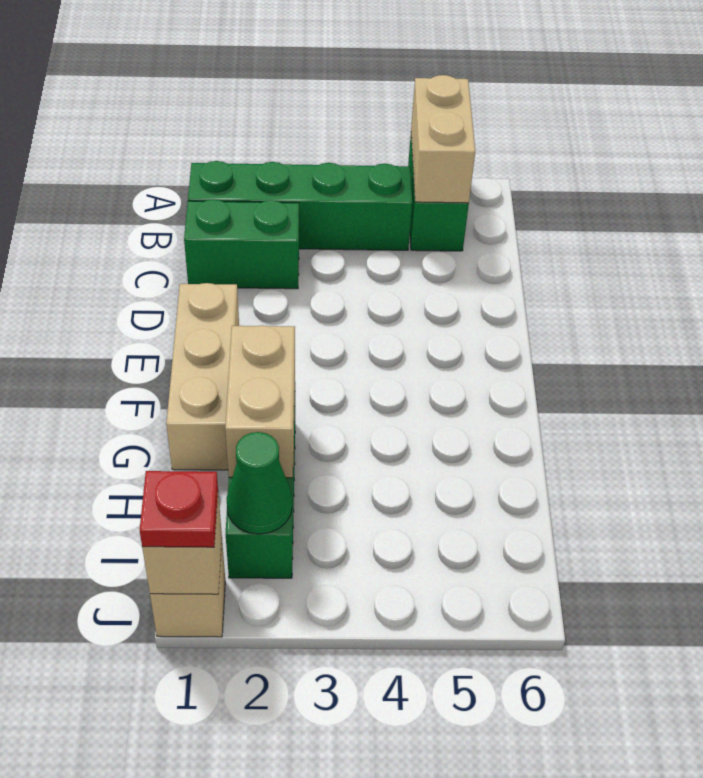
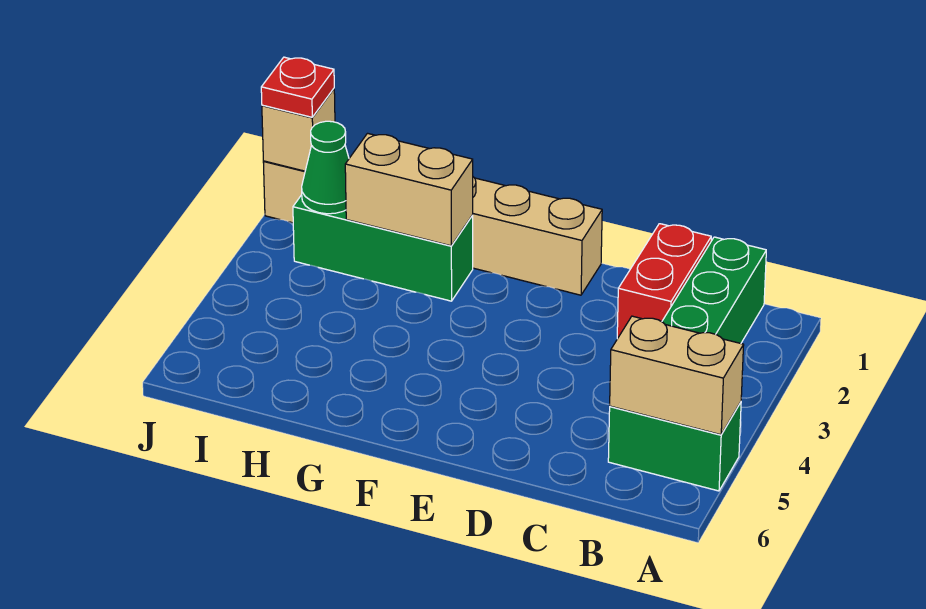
green brick C1:C2 level 1 -> red brick C1:C2 level 1

